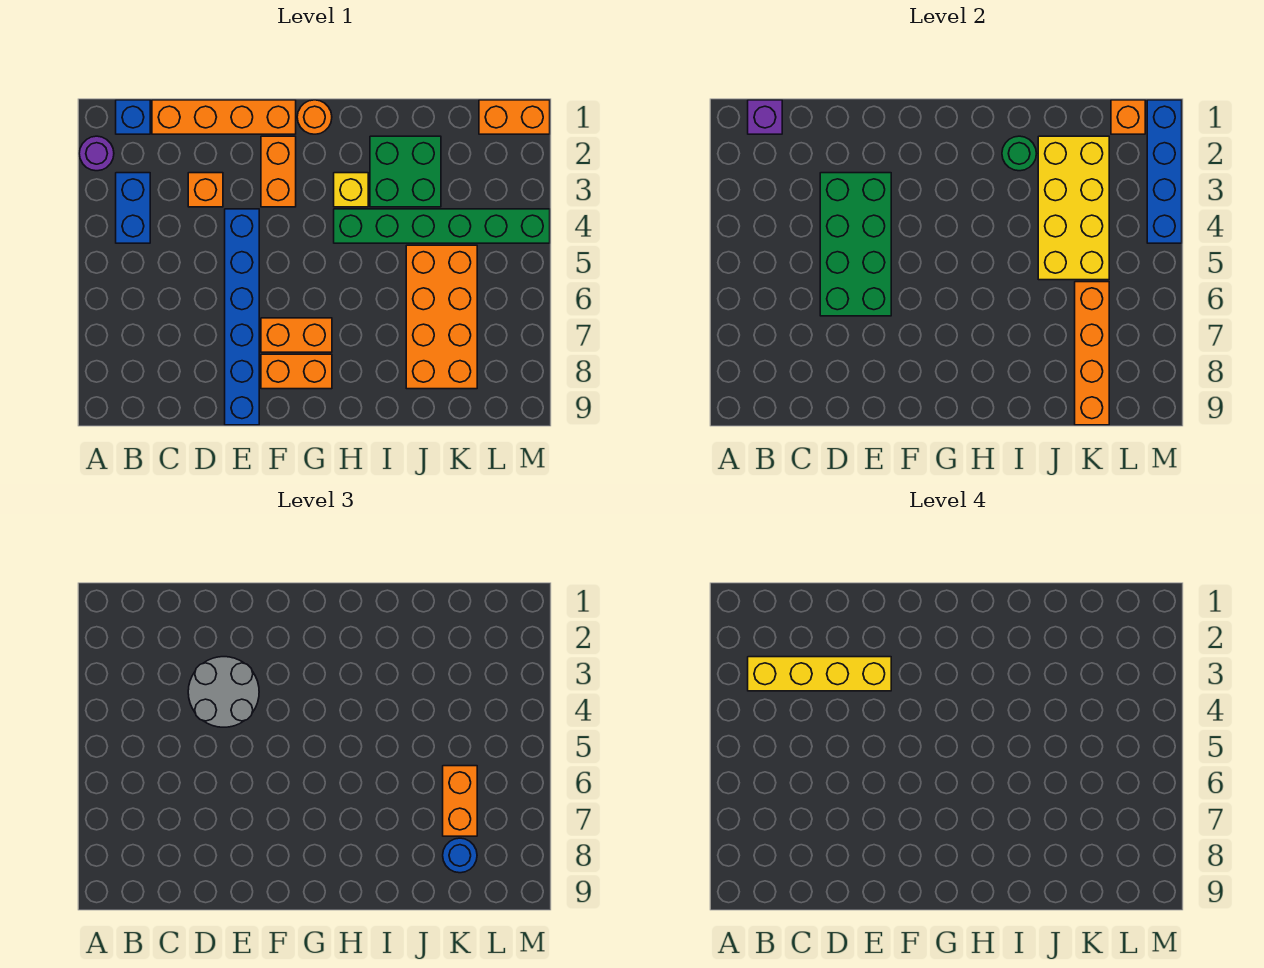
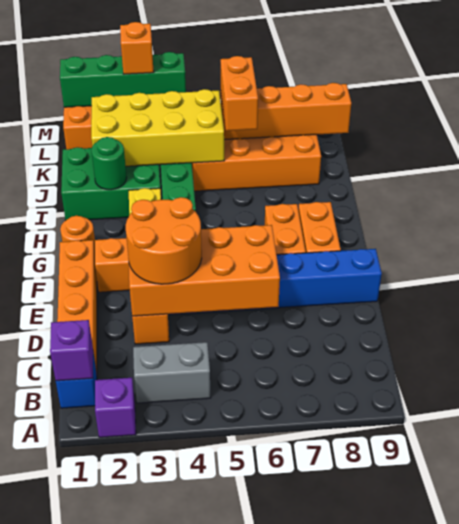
purple round brick A2 level 1 -> purple brick A2 level 1
blue brick B3:B4 level 1 -> grey brick B3:B4 level 1
yellow brick B3:E3 level 4 -> none
green brick D3:E6 level 2 -> orange brick D3:E6 level 2
grey round brick D3:E4 level 3 -> orange round brick D3:E4 level 3
green brick I2:J3 level 1 -> green brick I1:J3 level 1
orange brick K6:K7 level 3 -> orange brick J6:K6 level 3
blue round brick K8 level 3 -> none
orange brick L1 level 2 -> orange brick M3 level 3
blue brick M1:M4 level 2 -> green brick M1:M4 level 2

